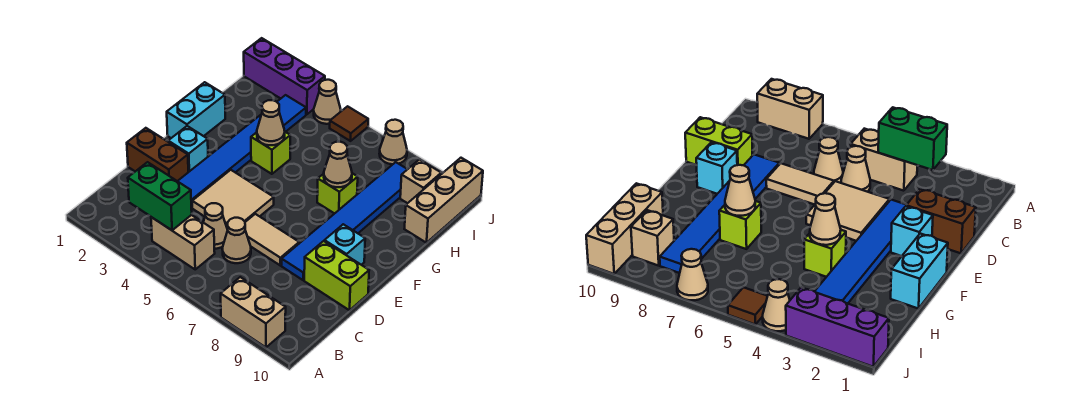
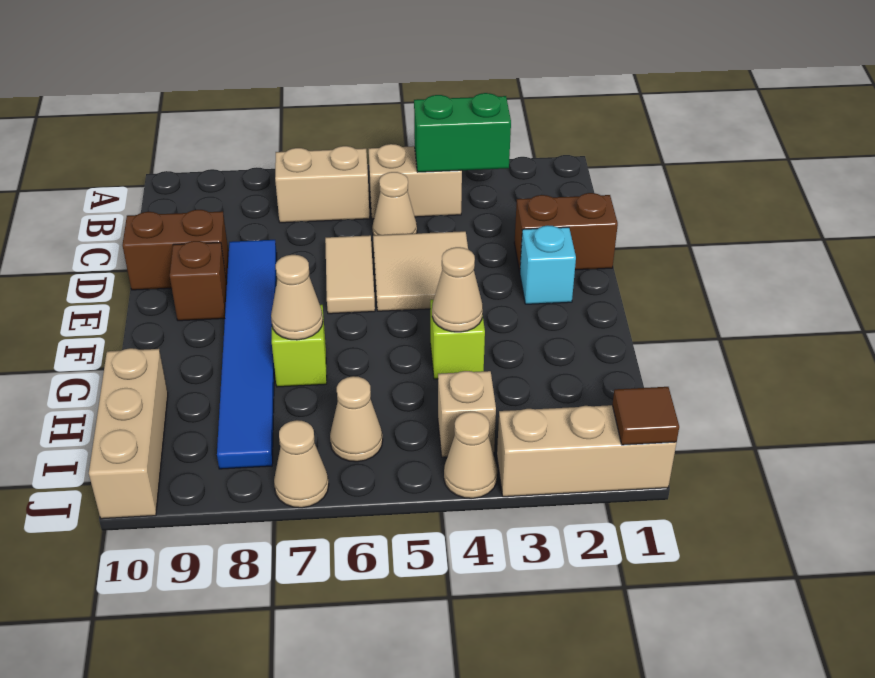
tan brick A8:A9 level 1 -> tan brick B6:B7 level 1
tan cone C6 level 1 -> tan cone I6 level 1
blue tile D3:I3 level 1 -> none
tan tile D6:D7 level 1 -> tan tile D6:E6 level 1
lime brick D9:D10 level 1 -> brown brick D9:D10 level 1
cyan brick E9 level 1 -> brown brick E9 level 1
cyan brick F1:G1 level 1 -> none
tan brick I9 level 1 -> tan brick I4 level 1
purple brick J1:J3 level 1 -> tan brick J1:J3 level 1
brown tile J5 level 1 -> brown tile J1 level 2

